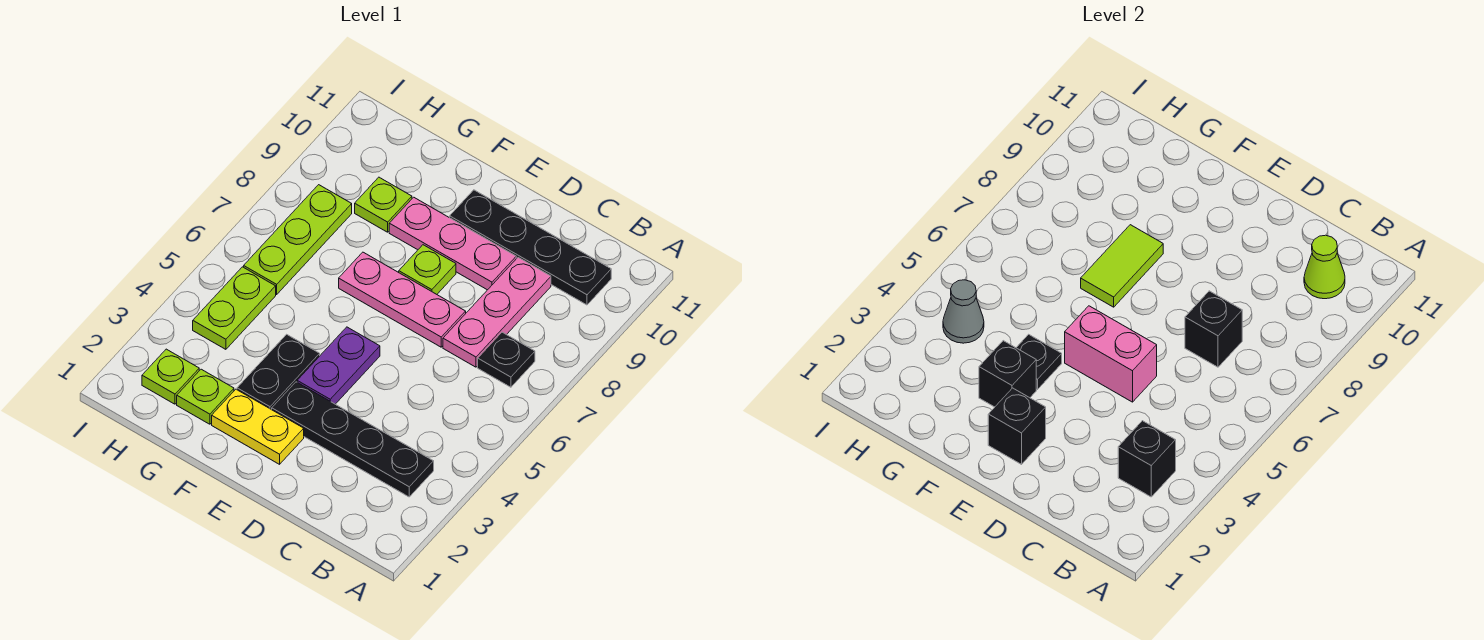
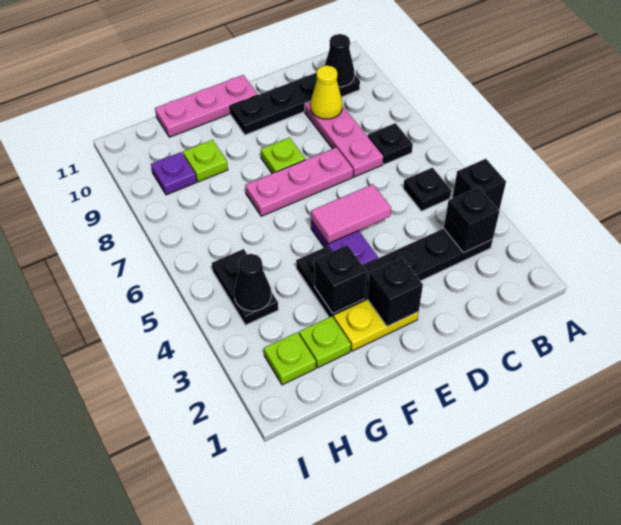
lime cone B10 level 2 -> black cone B10 level 2
black brick C7 level 2 -> black brick A4 level 1
none -> yellow cone C9 level 2
pink brick D5:E5 level 2 -> pink tile D5:E5 level 2
pink plate D9:F9 level 1 -> pink plate E11:G11 level 1
black plate F4 level 2 -> black plate B5 level 1
lime tile F7:F8 level 2 -> none
lime plate H4:H5 level 1 -> black plate H4:H5 level 1
grey cone H4 level 2 -> black cone H4 level 2
lime plate H6:H8 level 1 -> none
none -> purple plate H9 level 1

